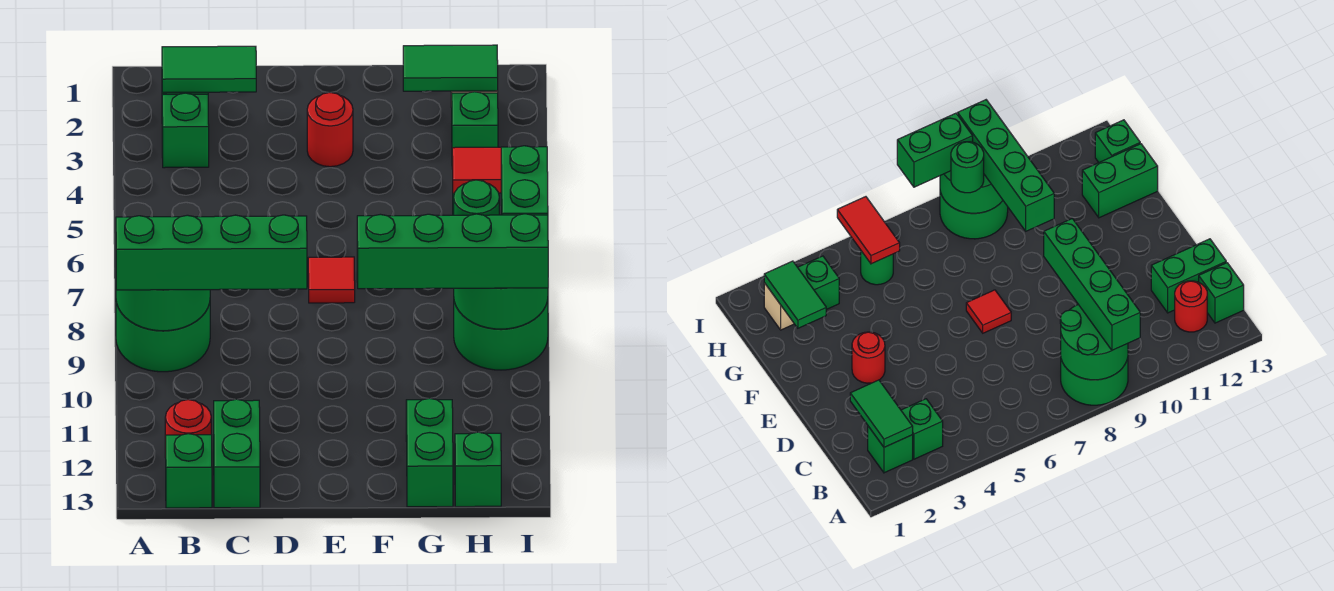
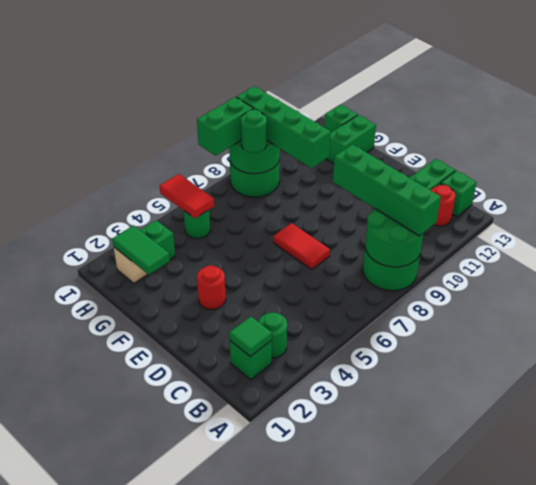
green tile B2:C2 level 2 -> green tile B2 level 2
green brick B3 level 1 -> green round brick B3 level 1
red tile E7 level 1 -> red tile D7:E7 level 1

